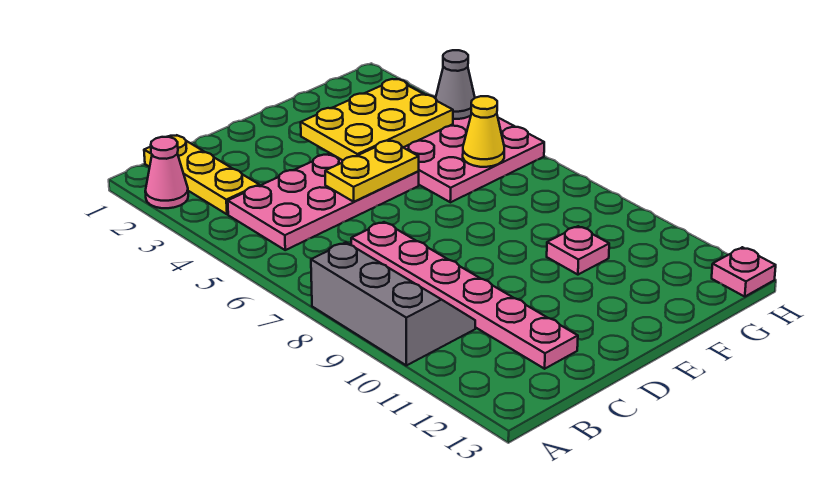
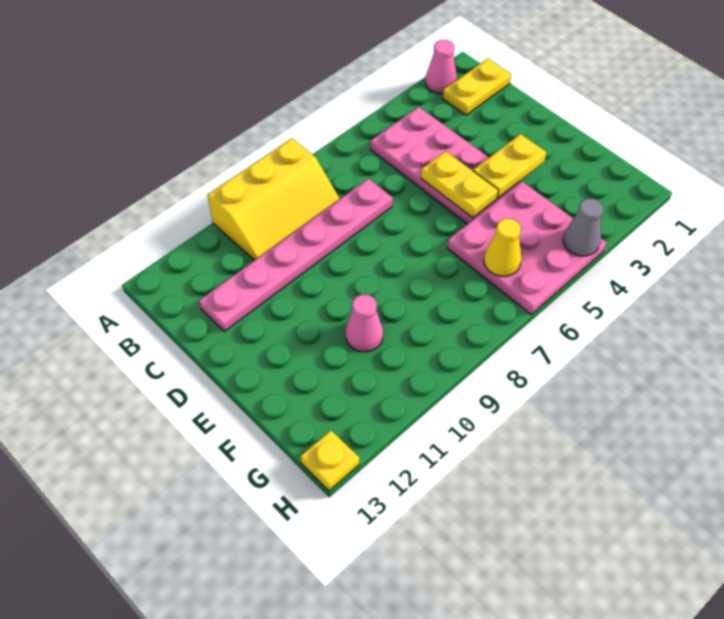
grey slope A8:B10 level 1 top A -> yellow slope A8:B10 level 1 top A
yellow plate B1:B3 level 1 -> yellow plate B1:B2 level 1
yellow plate E3:G4 level 2 -> yellow plate E3:E4 level 2
pink plate F10 level 1 -> pink cone F10 level 1
pink plate H13 level 1 -> yellow plate H13 level 1

